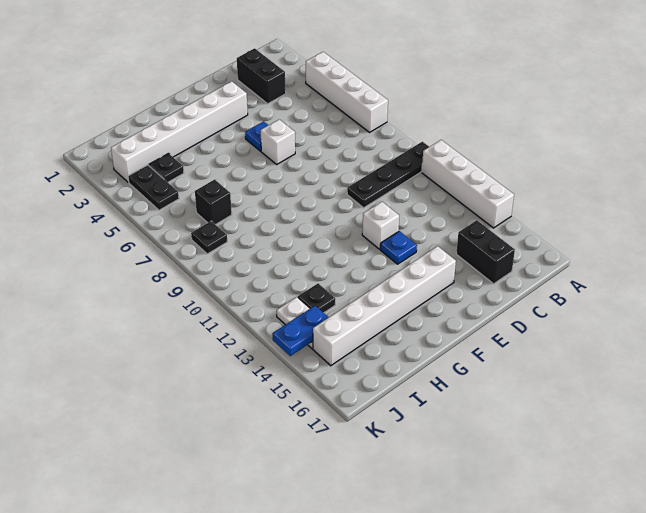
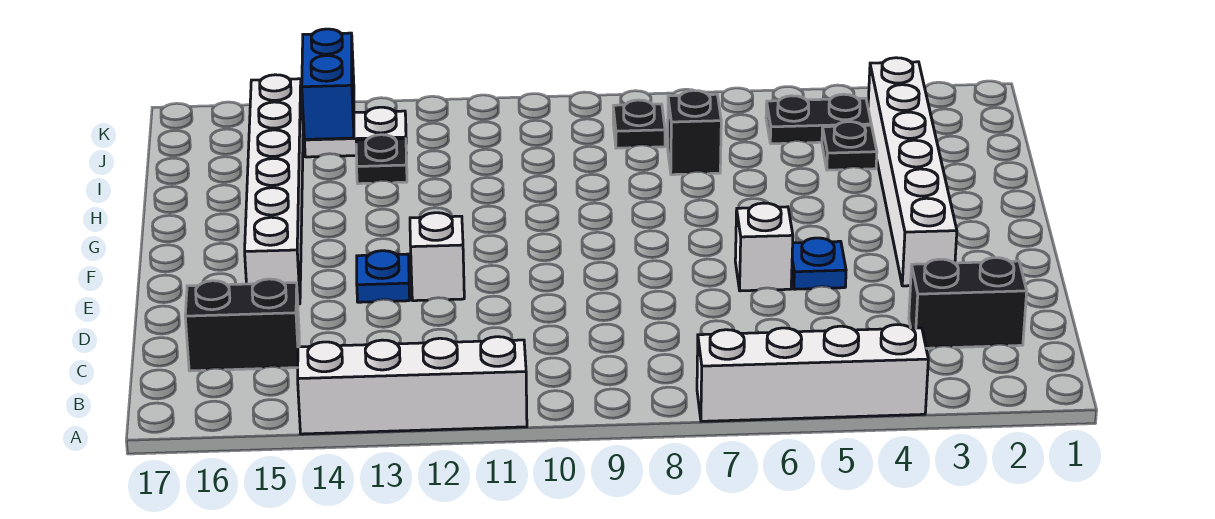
black plate A10:D10 level 1 -> none
blue plate J14:K14 level 2 -> blue brick J14:K14 level 2

